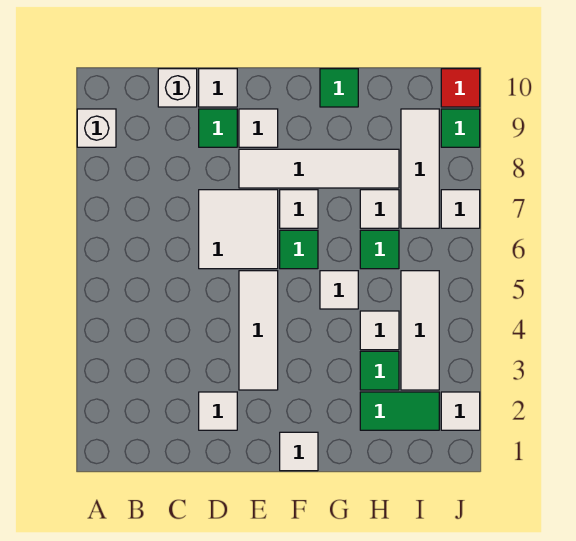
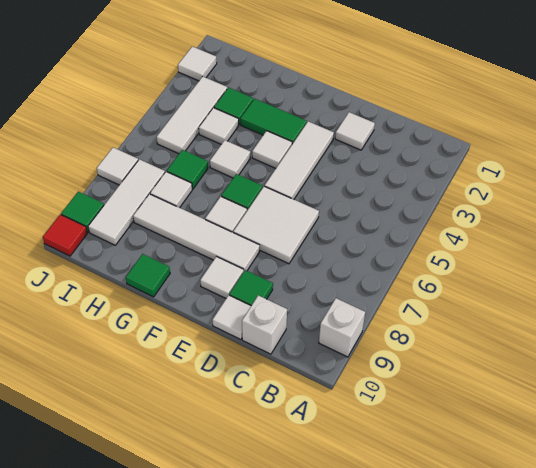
white tile F1 level 1 -> white tile F4 level 1
green tile H2:I2 level 1 -> green tile F3:G3 level 1

